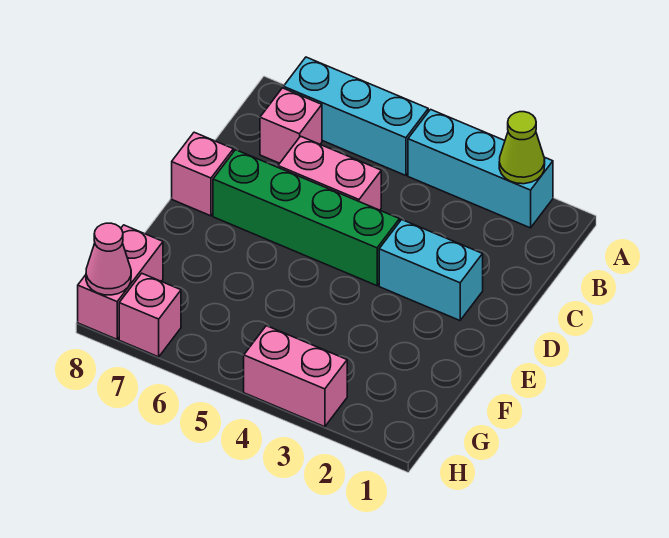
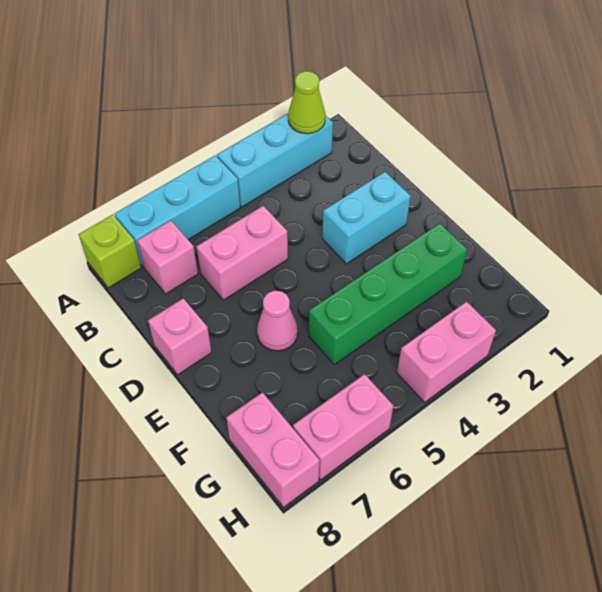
none -> lime brick A8 level 1
green brick D4:D7 level 1 -> green brick F2:F5 level 1
pink brick H7 level 1 -> pink brick H6:H7 level 1
pink cone H8 level 2 -> pink cone E6 level 1

